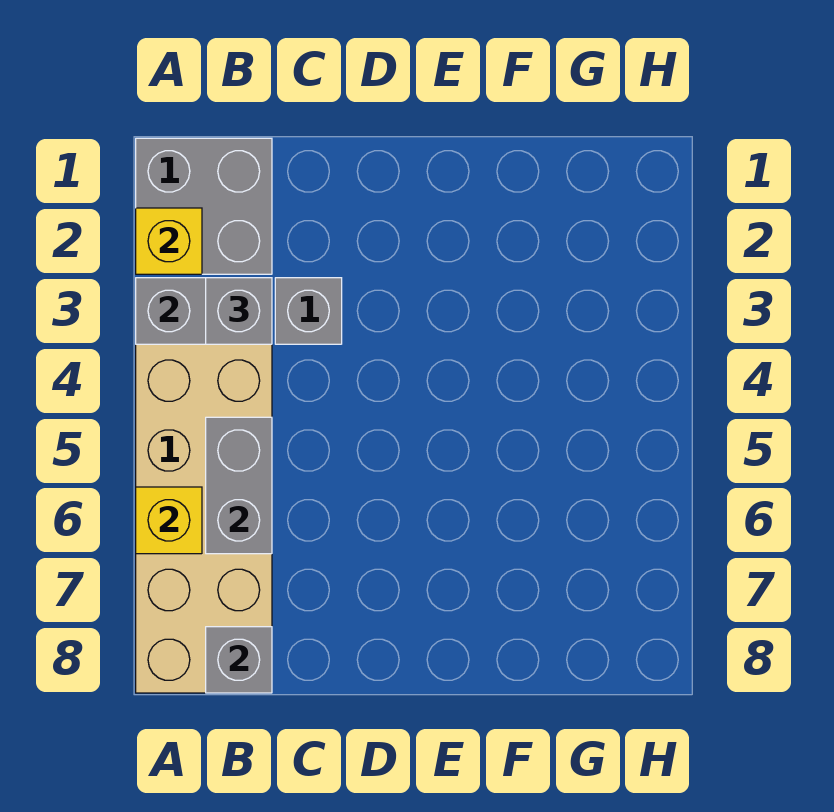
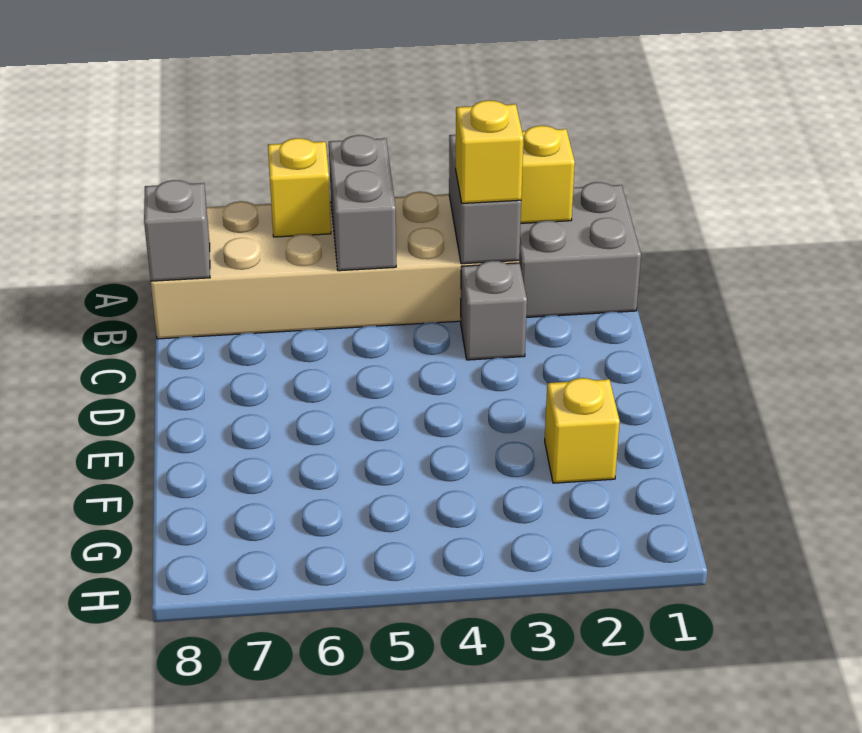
grey brick B3 level 3 -> yellow brick B3 level 3
grey brick B5:B6 level 2 -> grey brick A5:B5 level 2
none -> yellow brick F2 level 1

